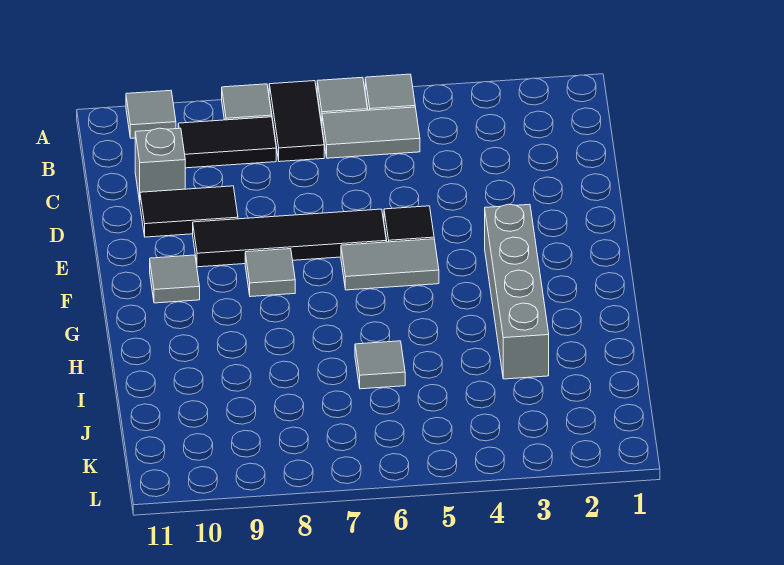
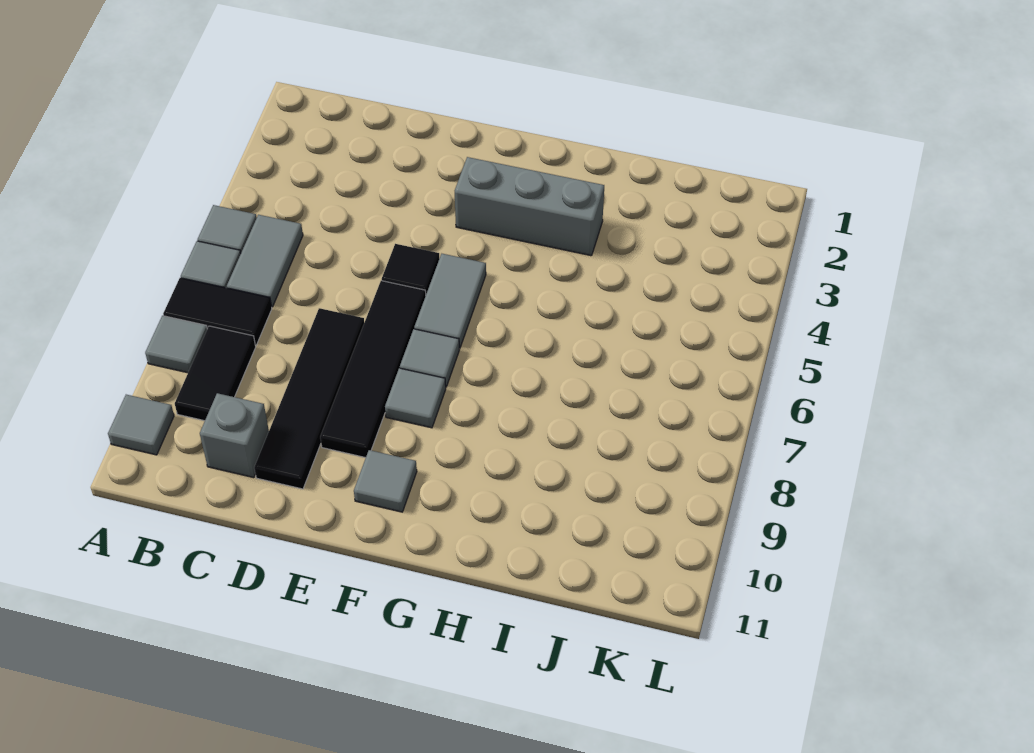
black tile D9:D10 level 1 -> black tile D7:D10 level 1
grey brick F3:I3 level 1 -> grey brick F3:H3 level 1
grey tile I6 level 1 -> grey tile F7 level 1

